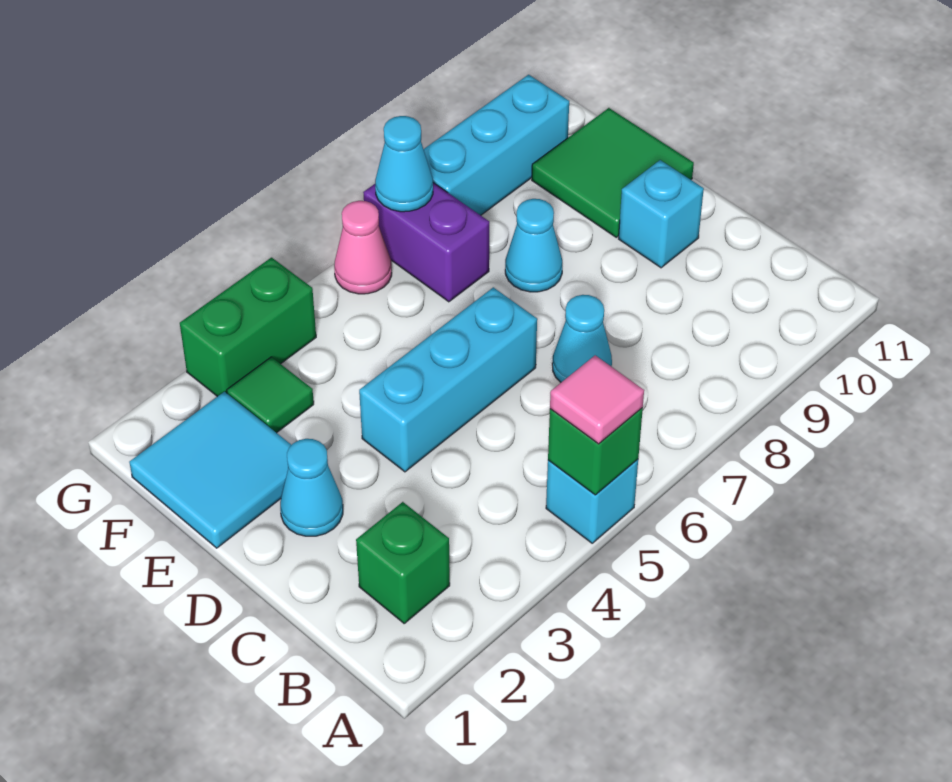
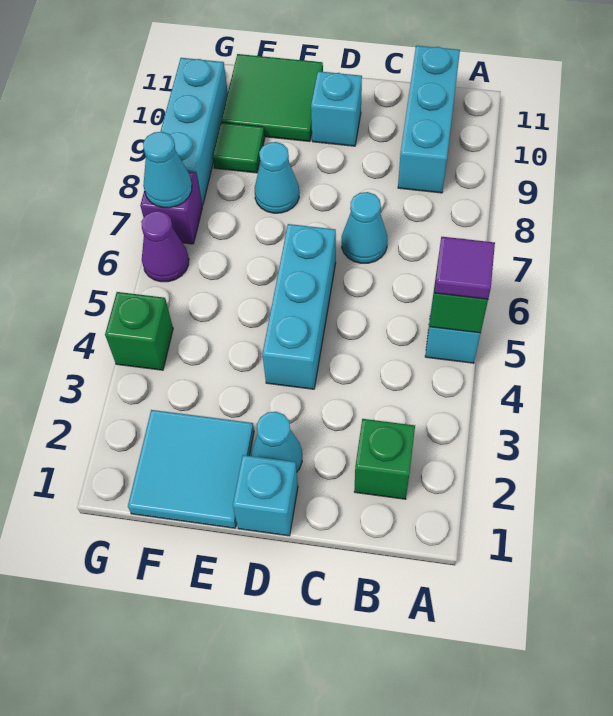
pink tile A5 level 3 -> purple tile A5 level 3
none -> cyan brick B9:B11 level 1
none -> cyan brick D1 level 1
green tile F3 level 1 -> green tile F9 level 1
purple brick F7:G7 level 1 -> purple brick G7 level 1
green brick G3:G4 level 1 -> green brick G4 level 1
pink cone G6 level 1 -> purple cone G6 level 1

